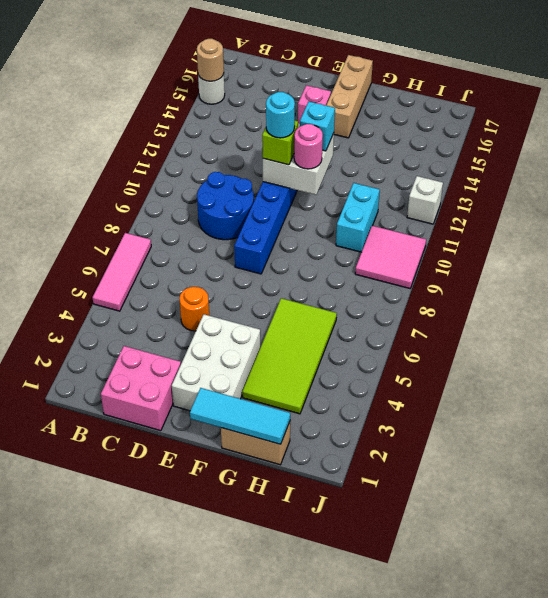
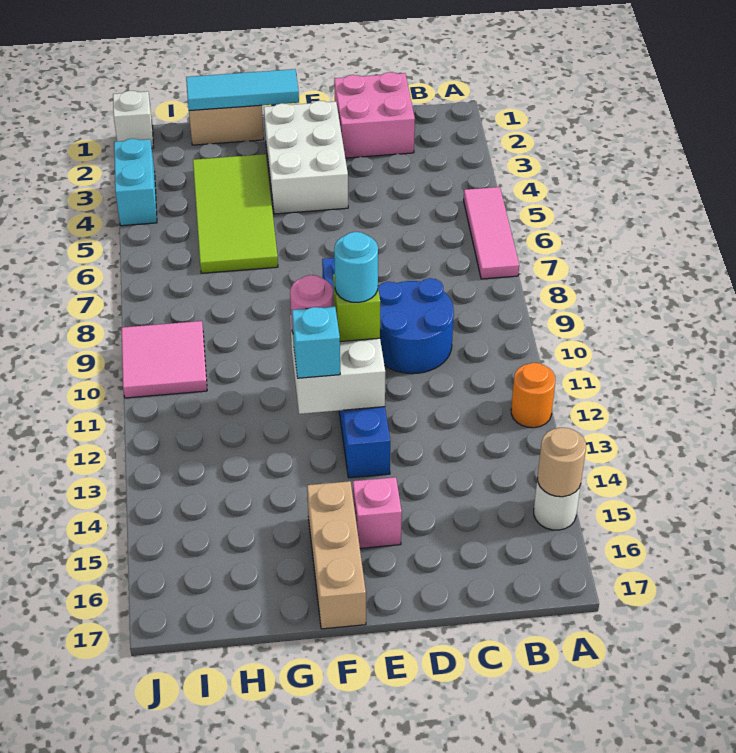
orange round brick D5 level 1 -> orange round brick A12 level 1
cyan brick H10:H11 level 1 -> cyan brick J3:J4 level 1
white brick J12 level 1 -> white brick J1 level 1

